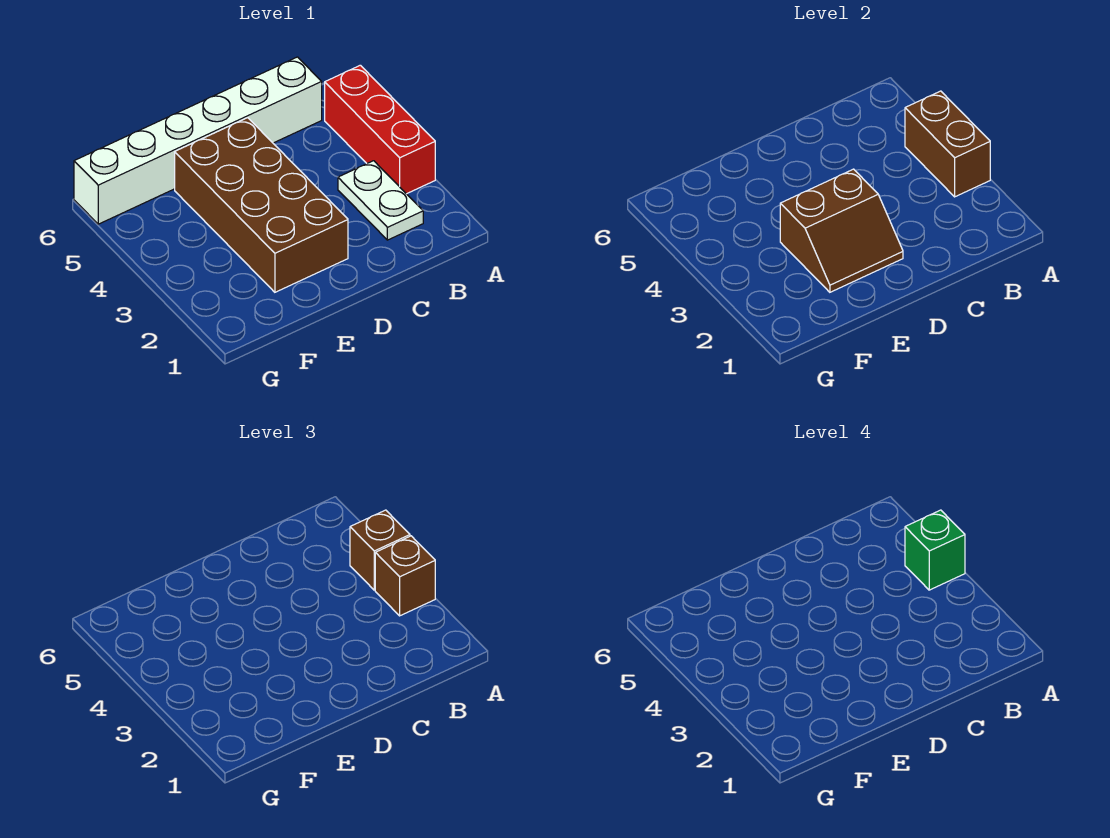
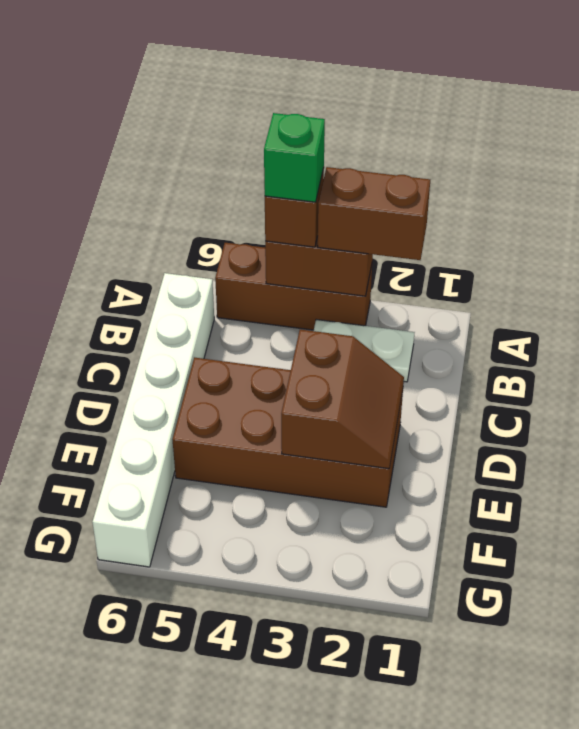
red brick A3:A5 level 1 -> brown brick A3:A5 level 1
brown brick A3 level 3 -> brown brick A2:A3 level 3

